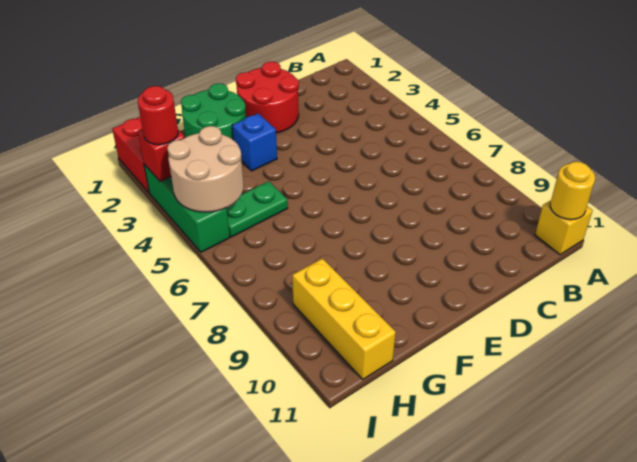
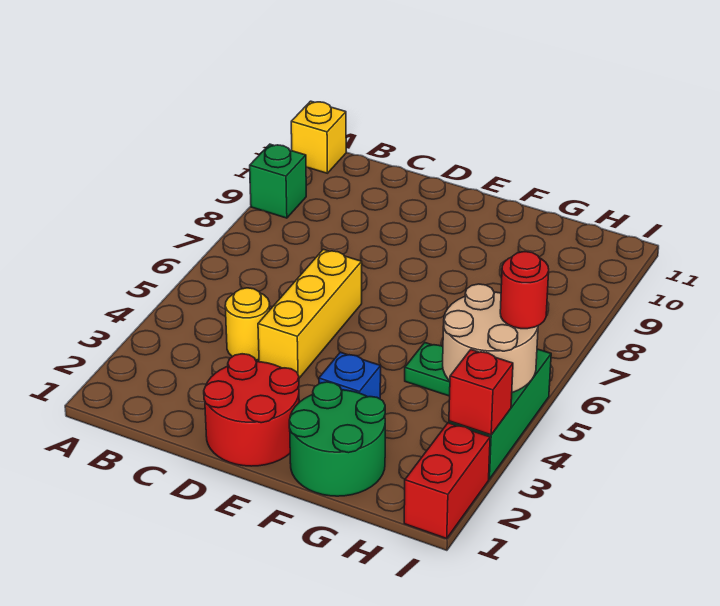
none -> green brick A9 level 1
yellow round brick A11 level 2 -> yellow round brick C4 level 1
yellow brick H9:H11 level 1 -> yellow brick D4:D6 level 1
red round brick I3 level 3 -> red round brick I5 level 3

